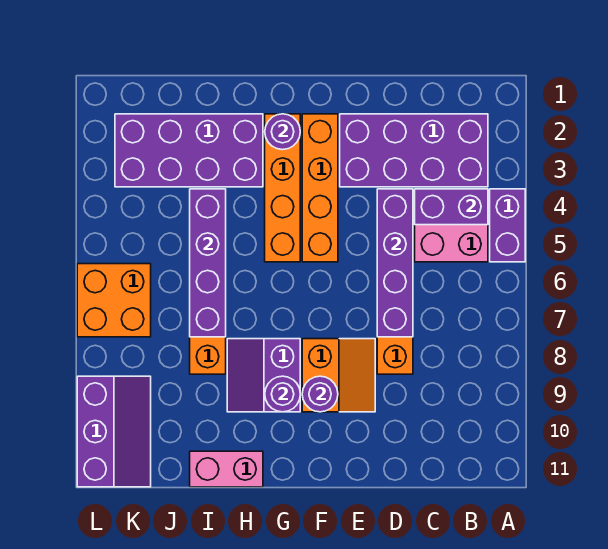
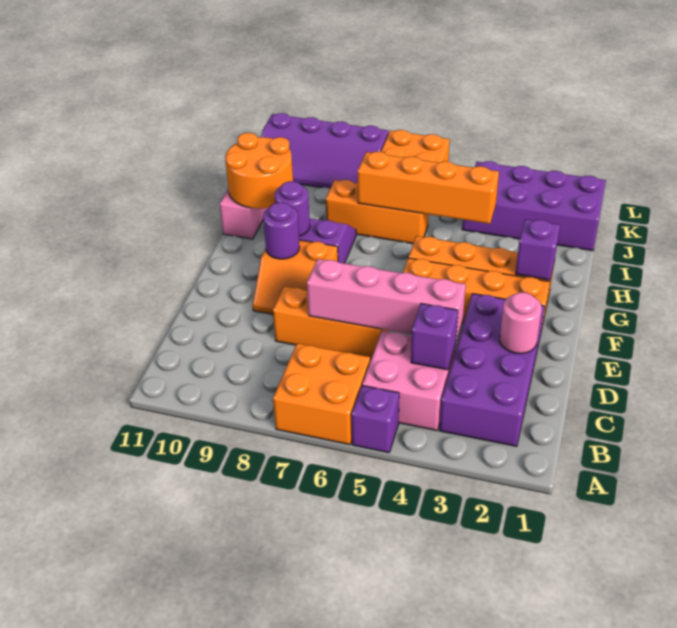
purple brick A4:A5 level 1 -> purple brick A5 level 1
none -> orange brick A6:B7 level 1
purple brick B4:C4 level 2 -> purple brick C4 level 2
none -> pink round brick D2 level 2
purple brick D4:D7 level 2 -> pink brick D4:D7 level 2
purple round brick G2 level 2 -> purple brick G2 level 2
purple brick H2:K3 level 1 -> purple brick J1:K4 level 1
none -> orange round brick H10:I11 level 2
purple brick I4:I7 level 2 -> orange brick I4:I7 level 2
purple slope K9:L11 level 1 top L -> purple slope K8:L11 level 1 top L

